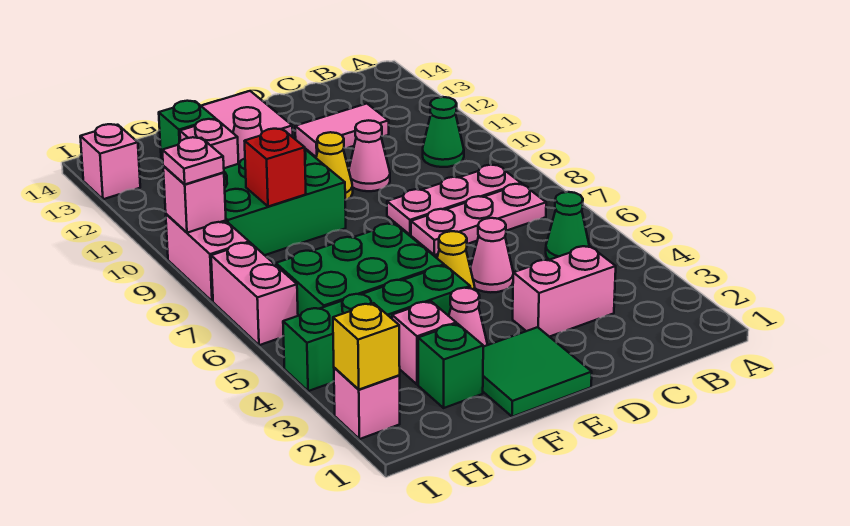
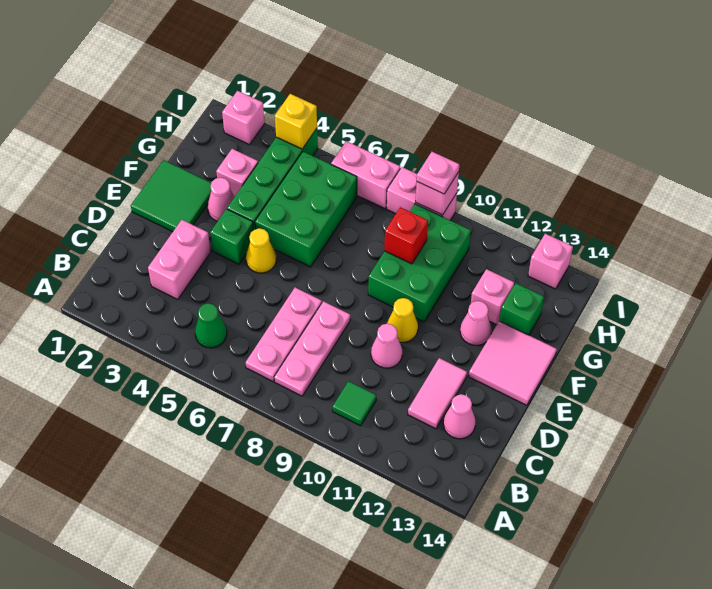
green cone B10 level 1 -> green tile B10 level 1
pink cone D5 level 1 -> pink cone C13 level 1
green brick G2 level 1 -> green brick E4 level 1
yellow brick I2 level 2 -> yellow brick I4 level 2

